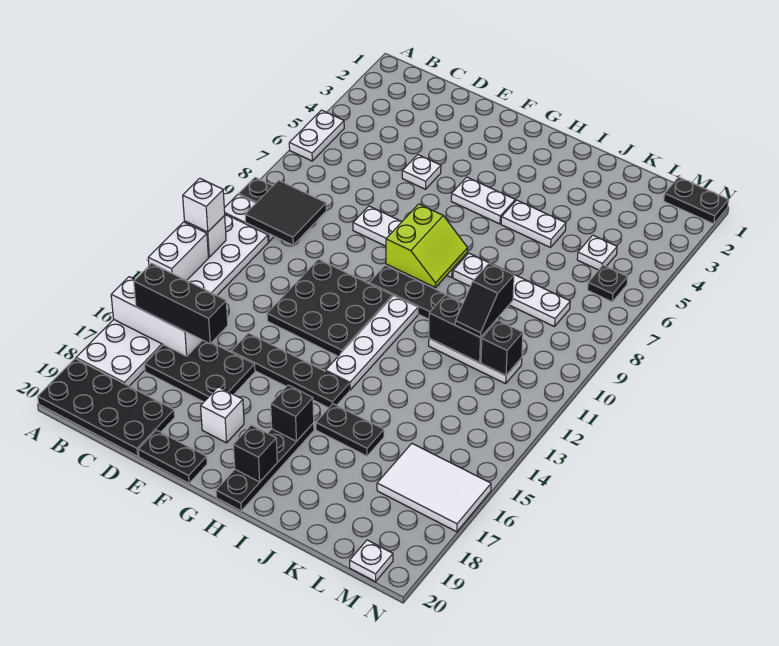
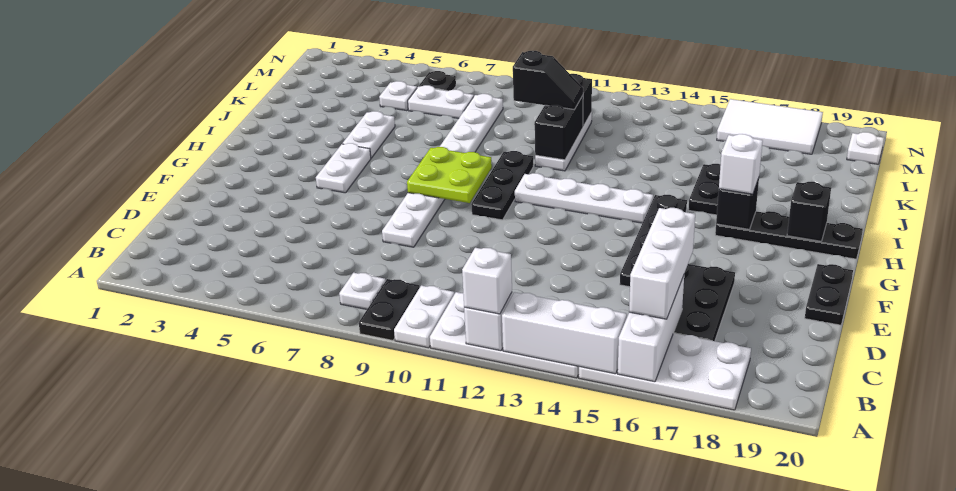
white plate A5:A6 level 1 -> white plate L6:L7 level 1
white brick A13:A14 level 2 -> white brick A13:A15 level 2
black plate A19:D20 level 1 -> none
black tile B9:C10 level 2 -> none
black brick B16:D16 level 3 -> white brick B16:D16 level 3
white plate E5 level 1 -> white plate B8 level 1
black plate E11:G13 level 1 -> none
white brick F18 level 1 -> white brick H17 level 3
lime slope G8:H9 level 2 top G -> lime plate G8:H9 level 2
white tile L16:N17 level 1 -> white tile M16:N18 level 1
black plate M1:N1 level 1 -> none

